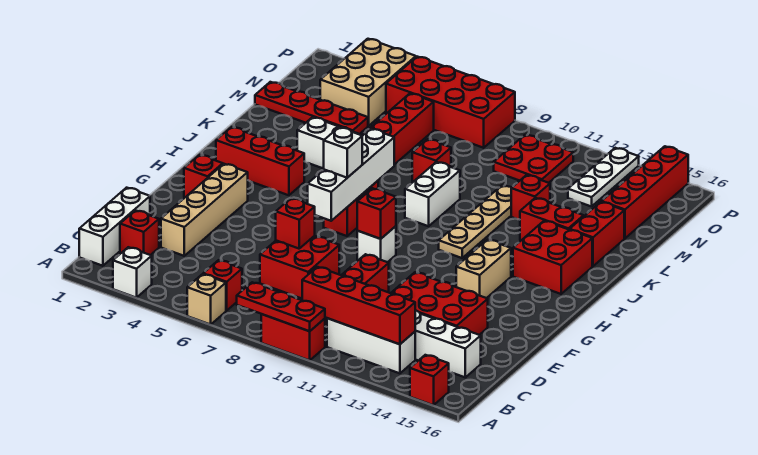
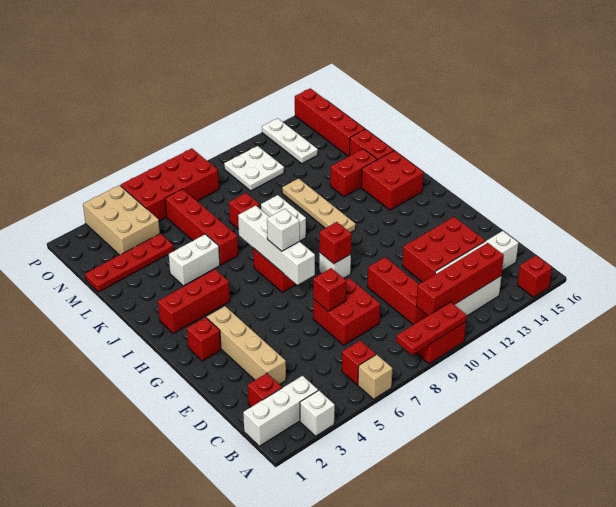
white brick B1:D1 level 1 -> white brick B1:B3 level 1
tan brick G13:H13 level 1 -> none
red brick L12 level 1 -> none
red plate N10:O11 level 1 -> white plate N10:O11 level 1

